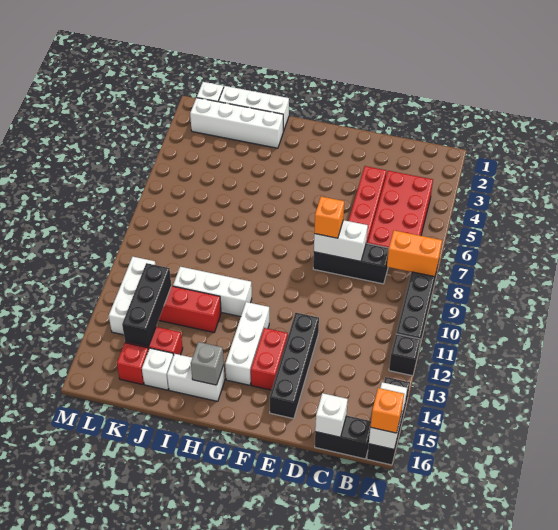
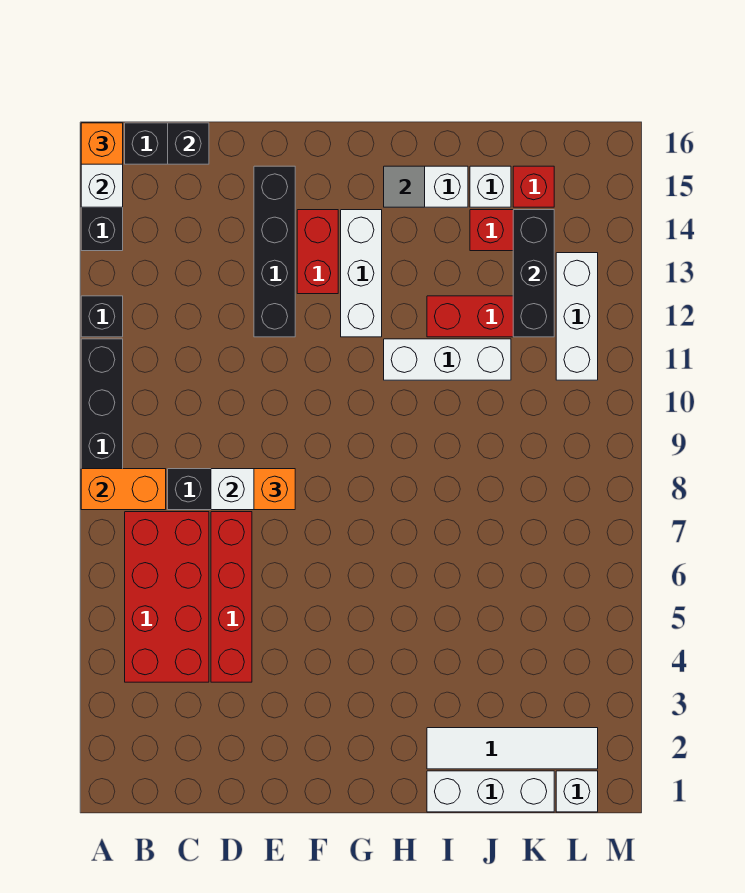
white brick C16 level 2 -> black brick C16 level 2
grey brick H15 level 2 -> grey tile H15 level 2
white brick I2:L2 level 1 -> white tile I2:L2 level 1

